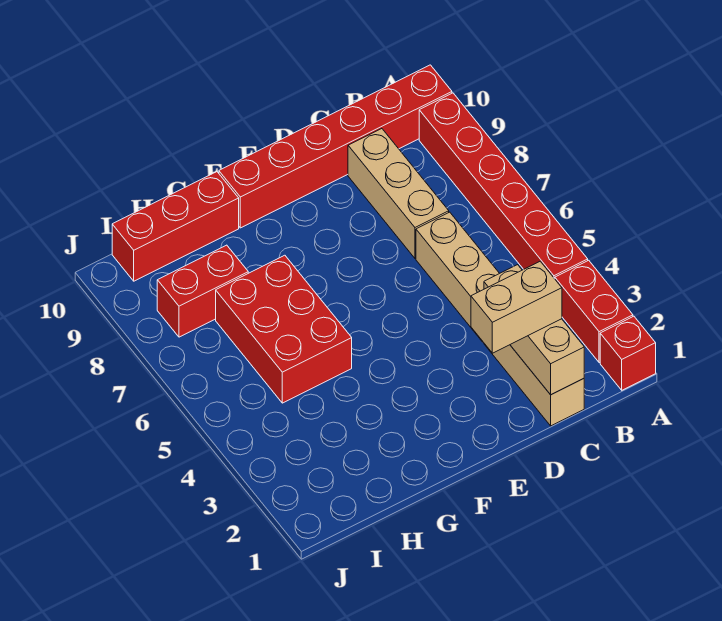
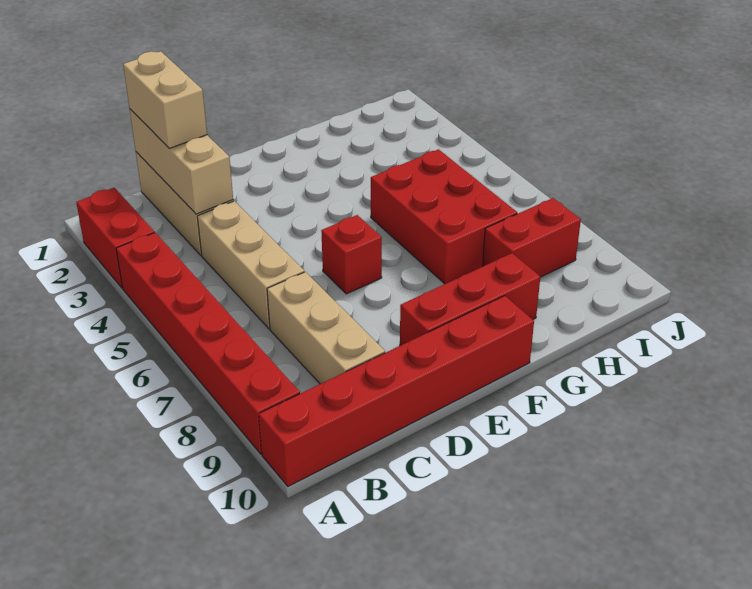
red brick A1 level 1 -> red brick E6 level 1
tan brick C2:D2 level 3 -> tan brick C1:C2 level 3
red brick G10:I10 level 1 -> red brick E9:G9 level 1

